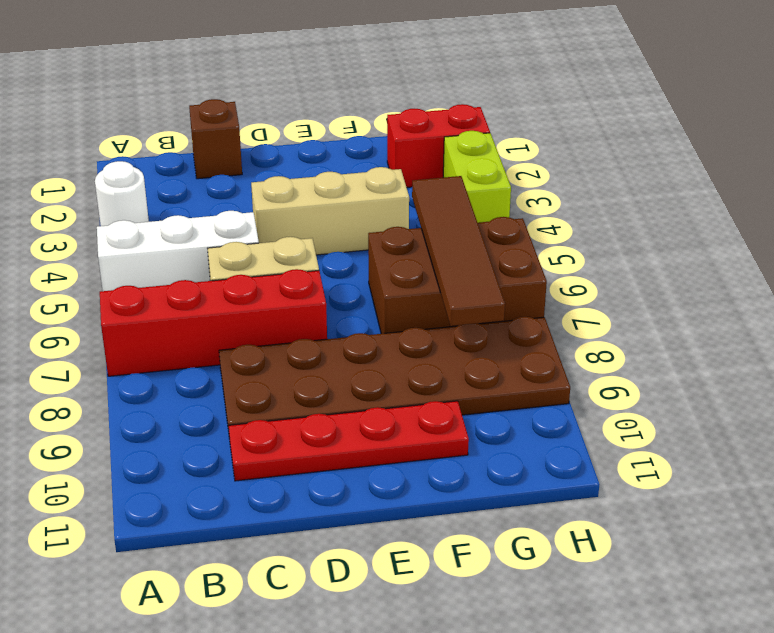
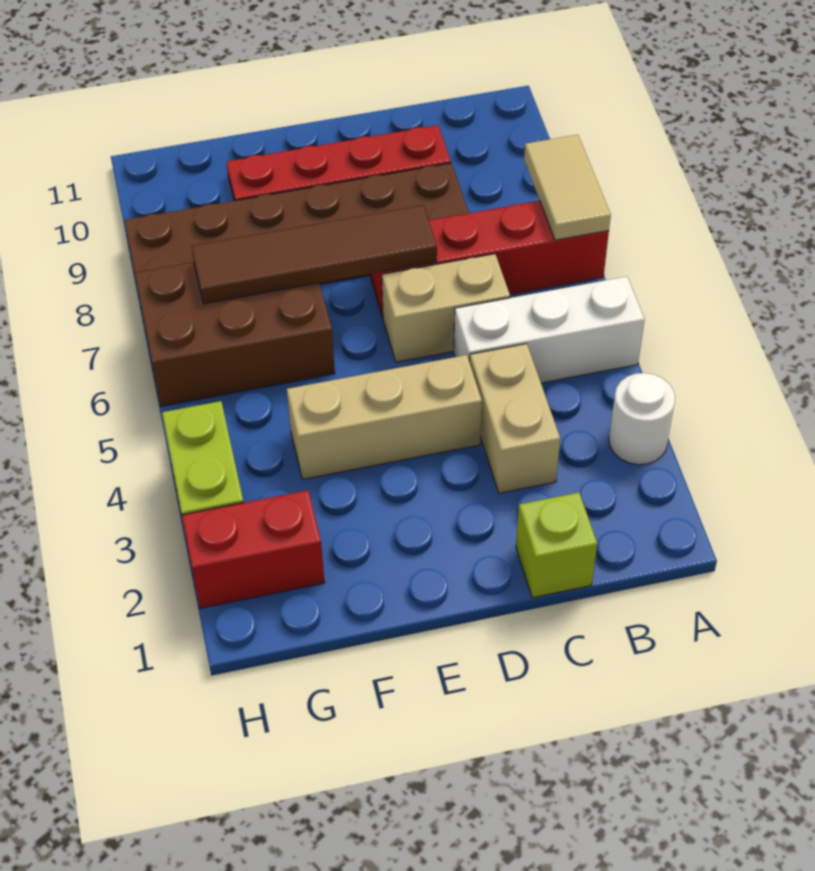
none -> tan tile A7:A8 level 2
brown brick C1 level 1 -> lime brick C1 level 1
none -> tan brick C3:C4 level 1
brown tile G5:G8 level 2 -> brown tile D7:G7 level 2

